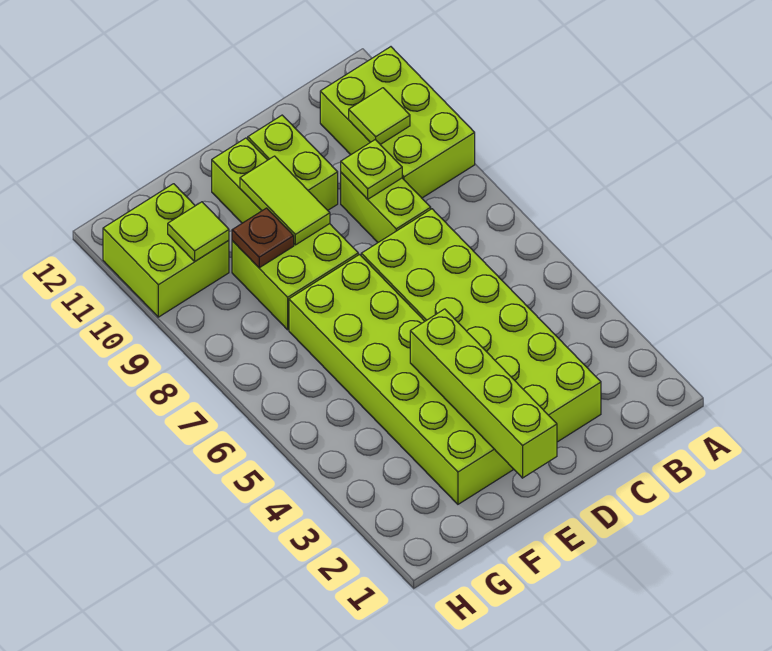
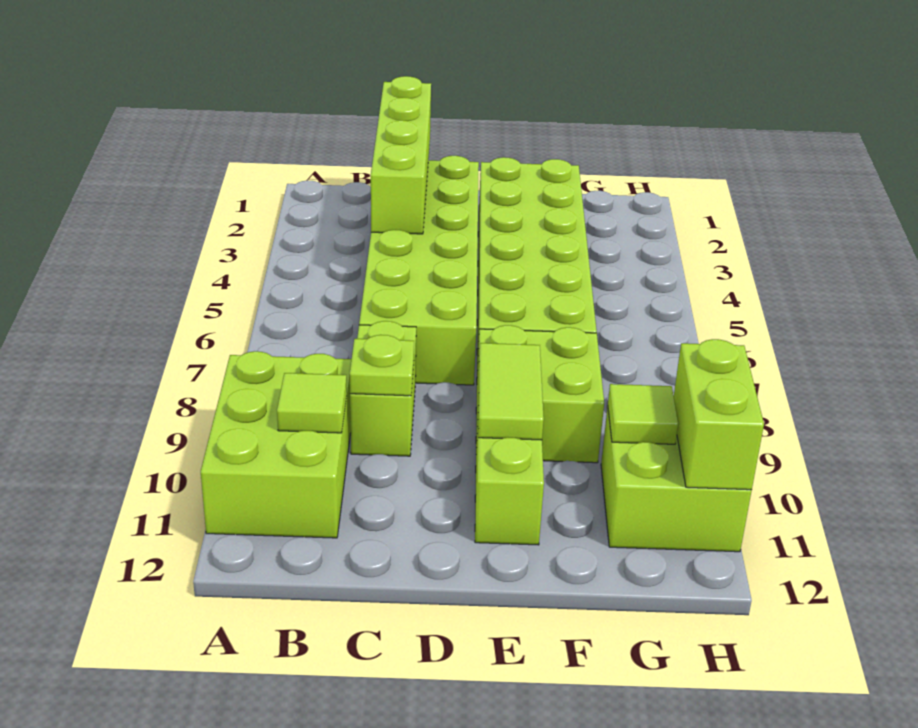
lime brick D10:D11 level 1 -> lime brick H10:H11 level 2
lime brick E1:E4 level 2 -> lime brick C1:C4 level 2
brown plate F9 level 2 -> none

